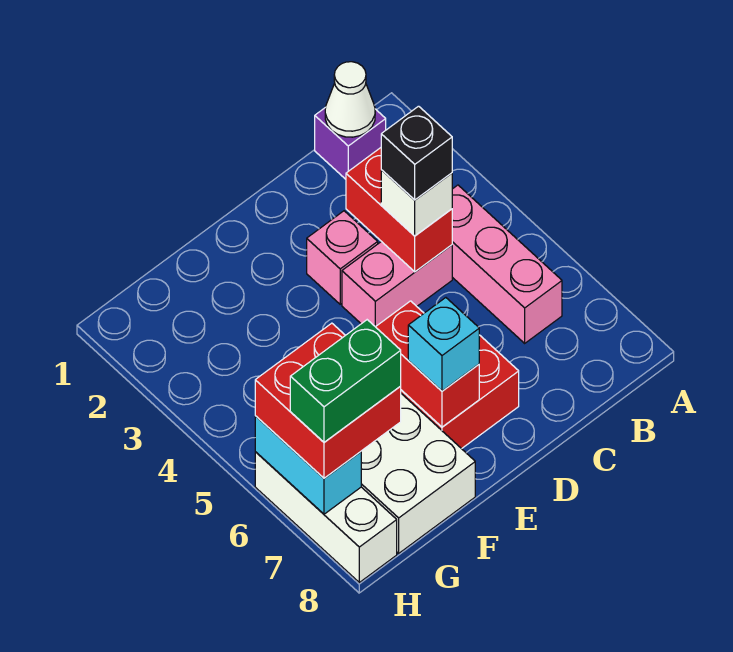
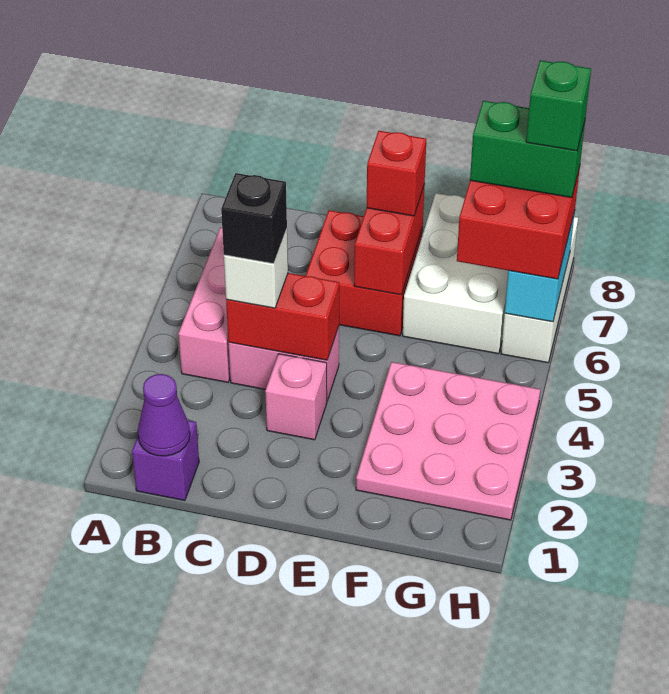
white cone B1 level 2 -> purple cone B1 level 2
red brick C3:C4 level 2 -> red brick C4:D4 level 2
cyan brick E7 level 3 -> red brick E7 level 3
none -> pink plate F2:H4 level 1
none -> green brick H7 level 5

